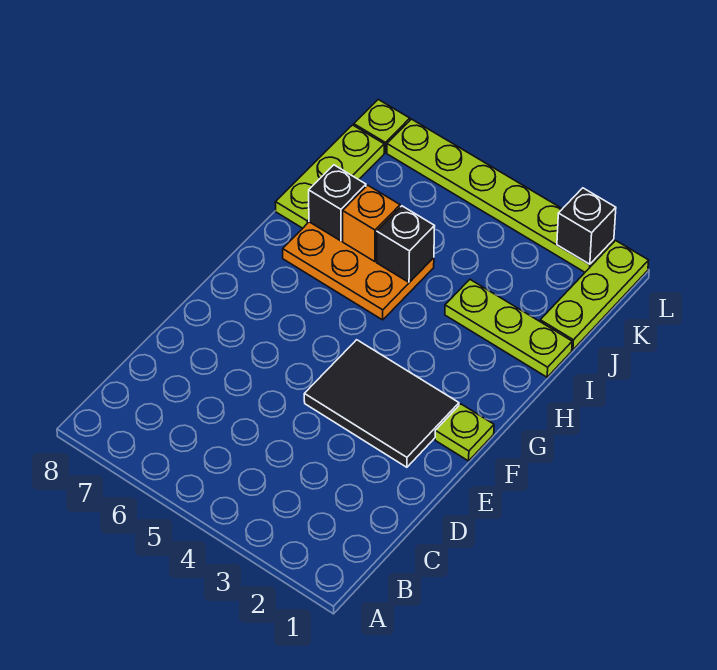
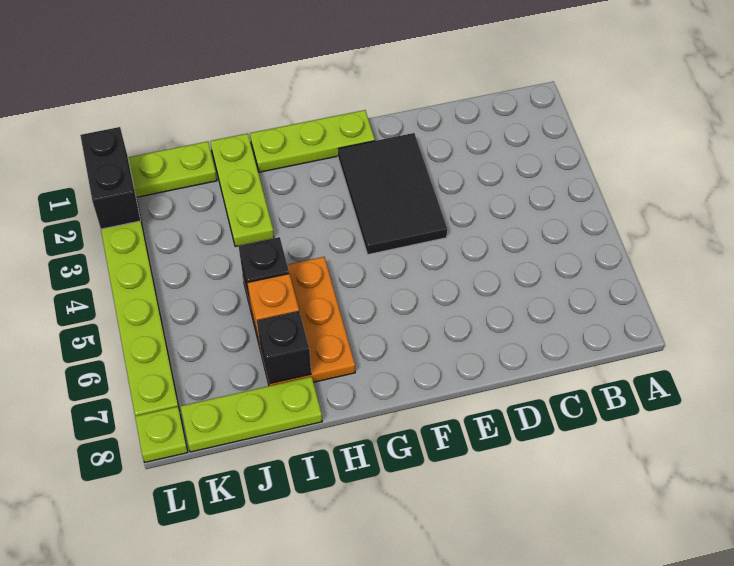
lime plate F1 level 1 -> lime plate F1:H1 level 1
black brick L2 level 2 -> black brick L1:L2 level 2

